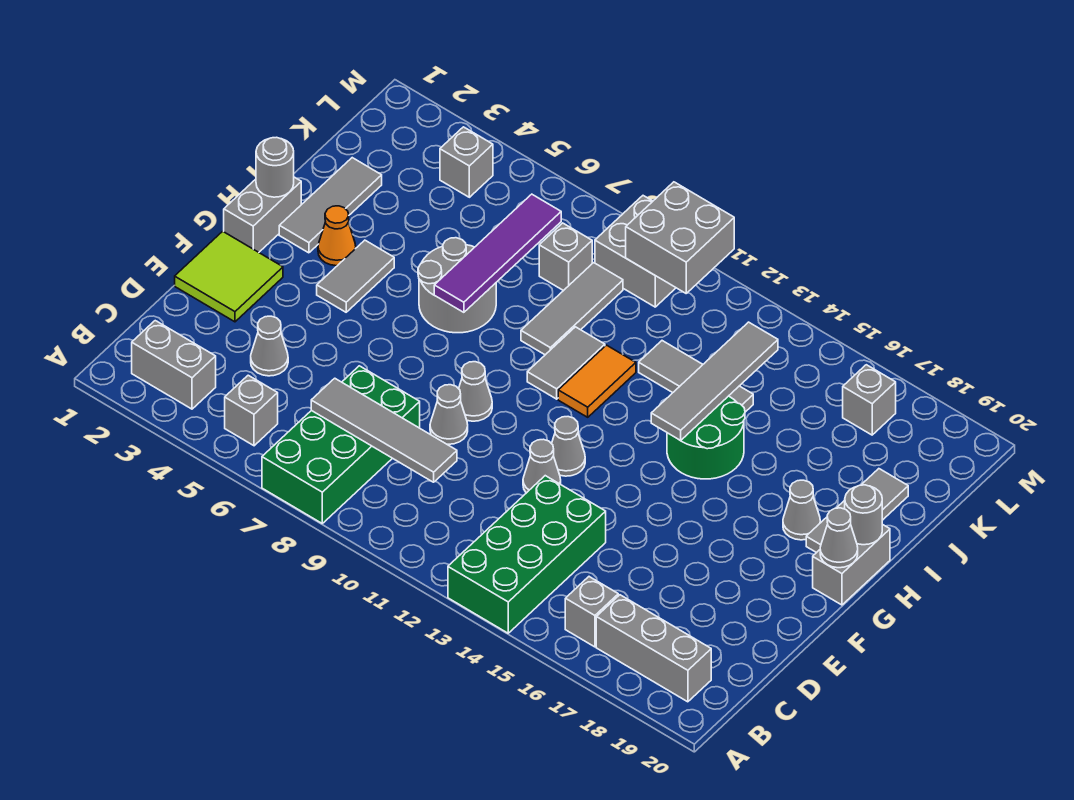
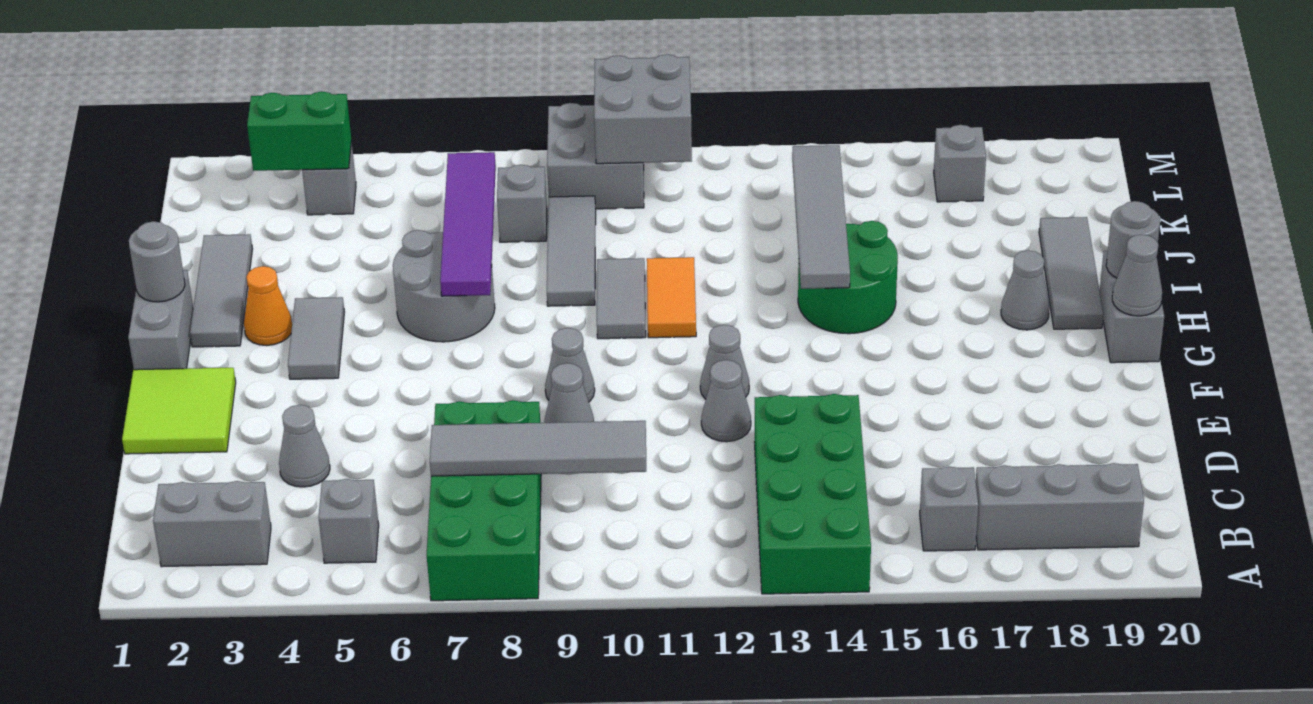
grey tile J12:J14 level 1 -> none
none -> green brick L3:L4 level 2

